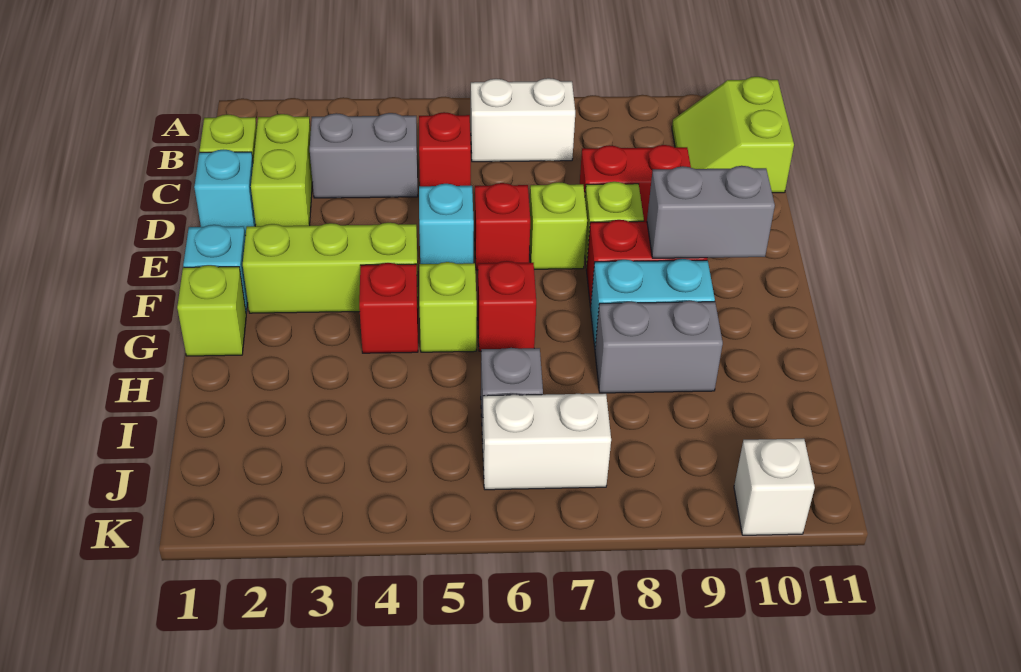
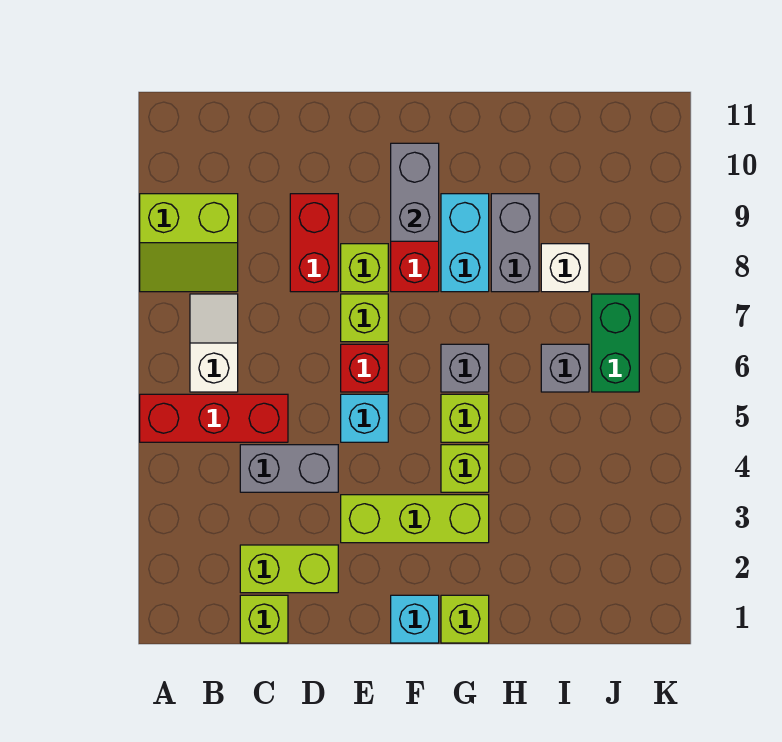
white brick B6:B7 level 1 -> white slope B6:B7 level 1 top 6
lime slope B10:C11 level 1 top 11 -> lime slope A8:B9 level 1 top 9
grey brick C3:C4 level 1 -> grey brick C4:D4 level 1
red brick C5 level 1 -> red brick A5:C5 level 1
cyan brick D1 level 1 -> none
lime brick F2:F4 level 1 -> lime brick E3:G3 level 1
red brick G4 level 1 -> lime brick G4 level 1
red brick G6 level 1 -> grey brick G6 level 1
white brick J6:J7 level 1 -> green brick J6:J7 level 1
white brick K10 level 1 -> white brick I8 level 1

